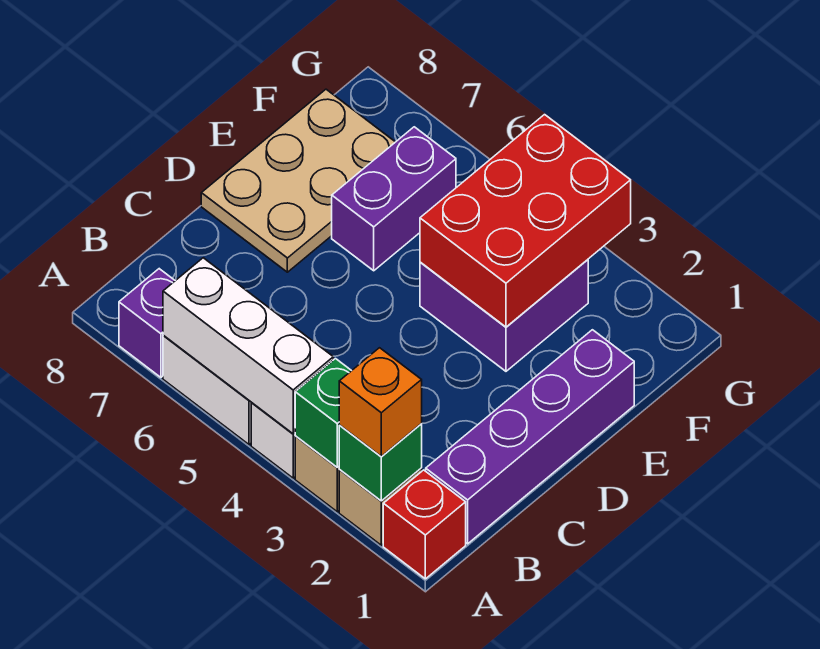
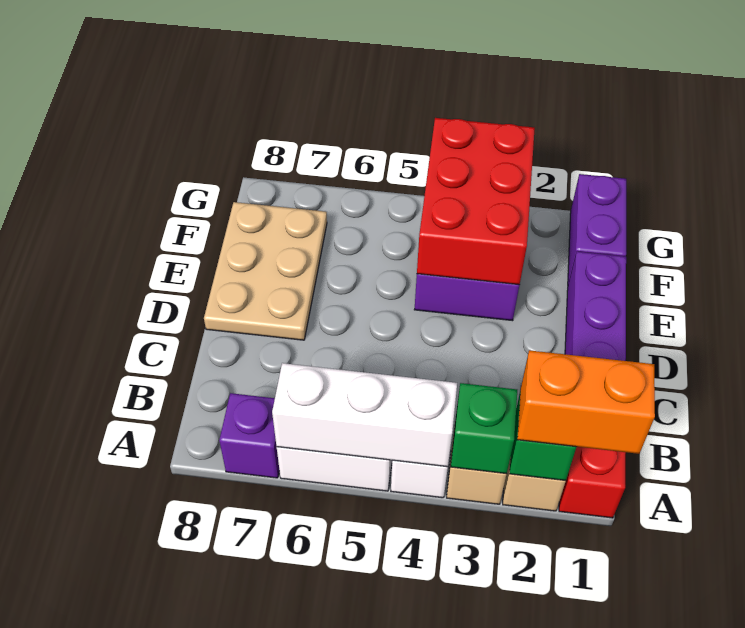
orange brick A2 level 3 -> orange brick A1:A2 level 3
purple brick E6:F6 level 1 -> purple brick F1:G1 level 1

